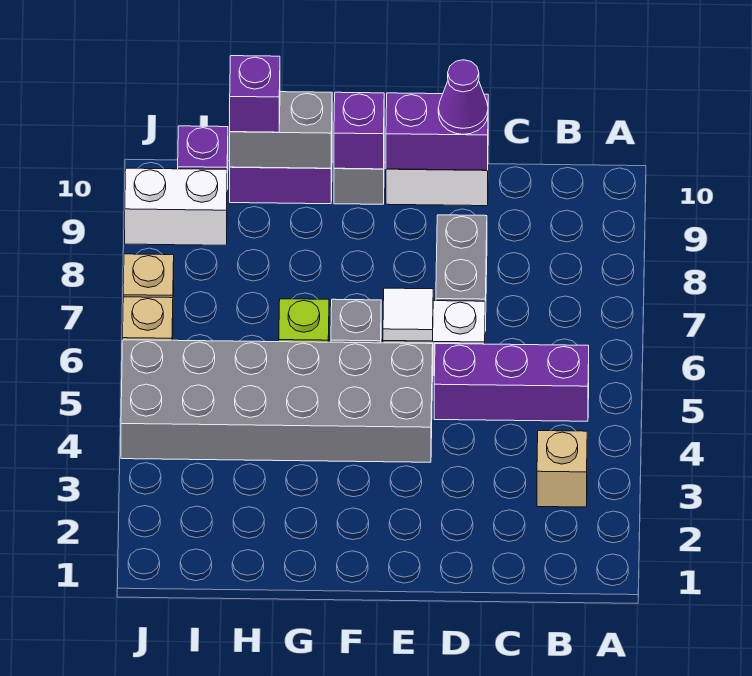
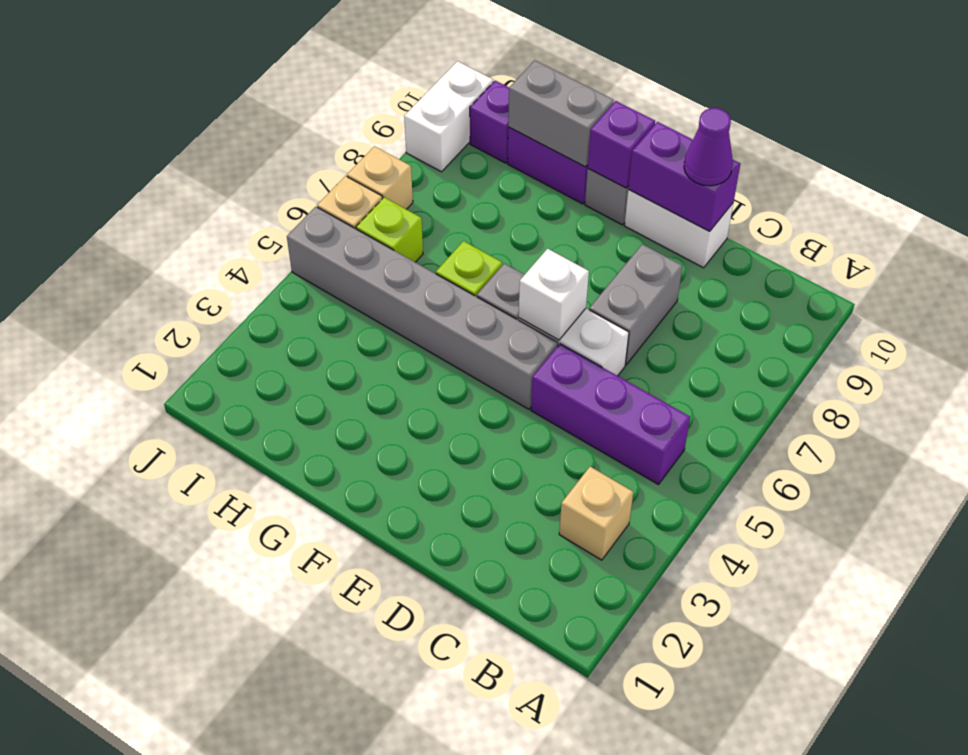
grey brick E4:J5 level 1 -> grey brick E5:J5 level 1
white tile E6 level 2 -> white brick E6 level 2
purple brick H10 level 3 -> none
none -> lime brick I6 level 1
white brick I9:J9 level 1 -> white brick J9:J10 level 1

